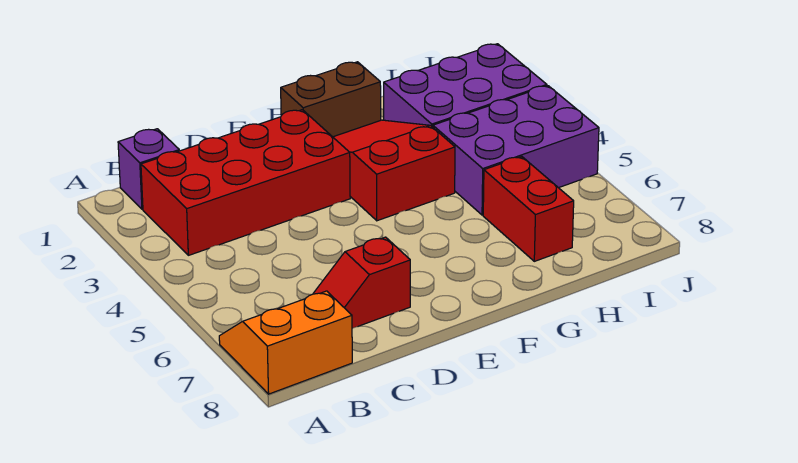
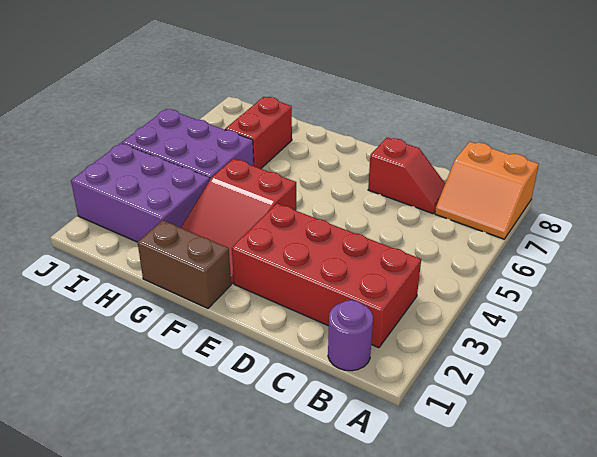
purple brick B1 level 1 -> purple round brick B1 level 1

